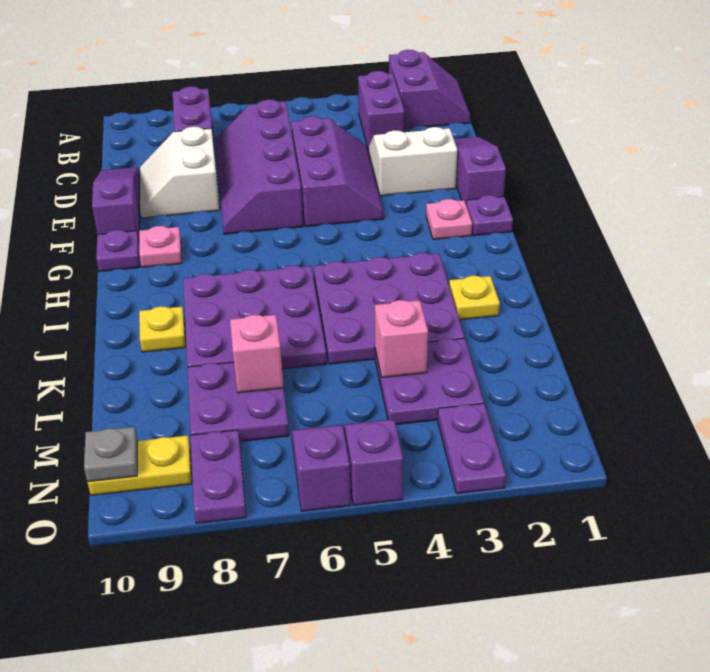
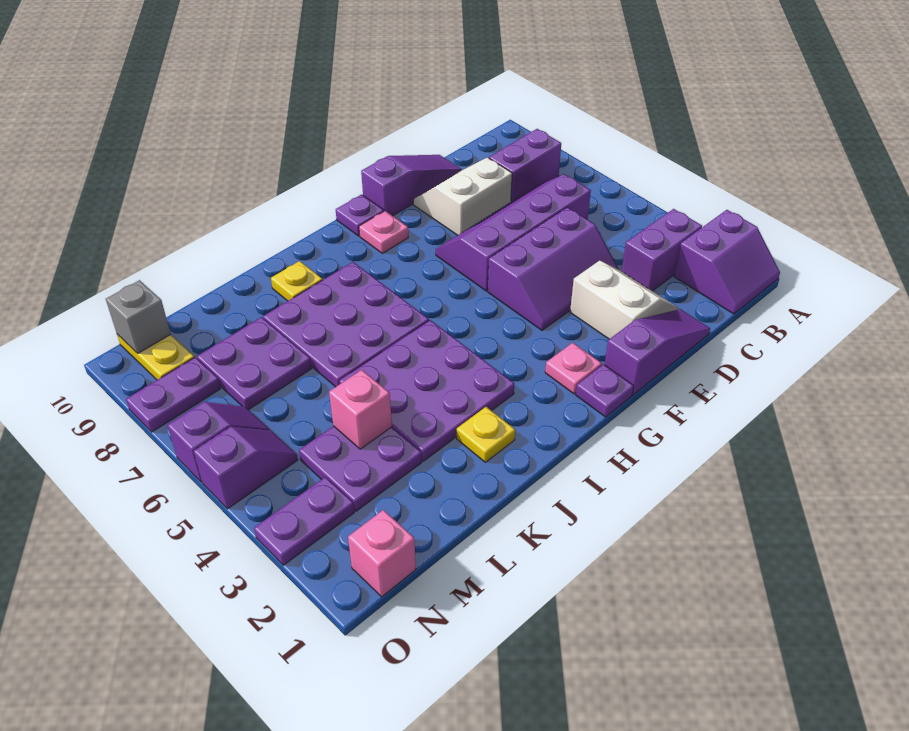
pink brick L7 level 2 -> pink brick N1 level 1
grey plate N10 level 2 -> grey brick N10 level 2

